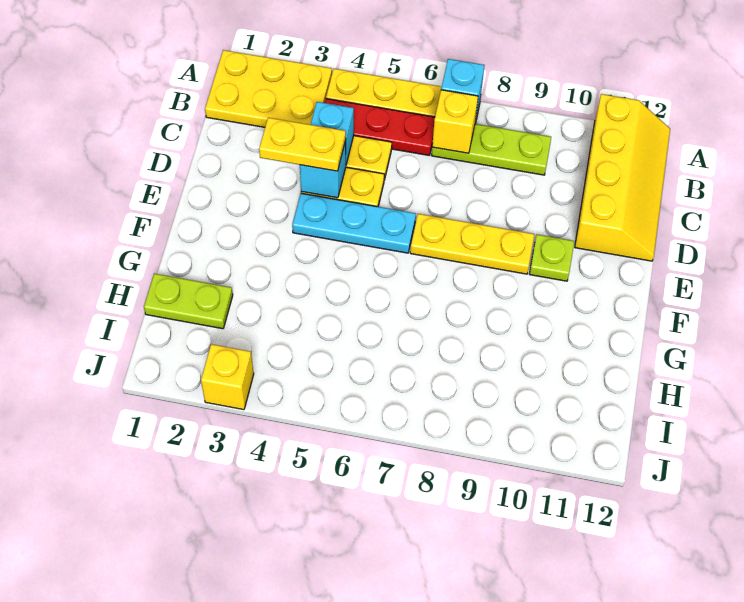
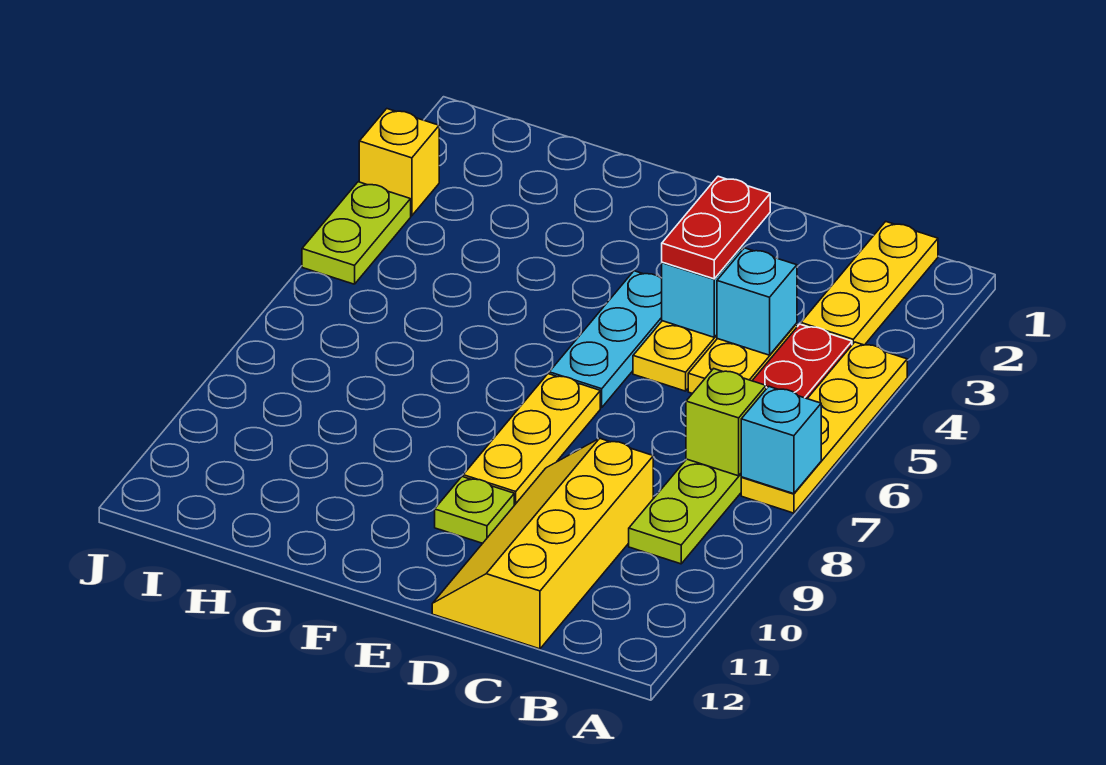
yellow plate A1:B3 level 1 -> yellow plate B1:B3 level 1
yellow slope A11:D12 level 1 top 11 -> yellow slope C9:D12 level 1 top C
yellow brick B7 level 2 -> lime brick B7 level 2
yellow plate D3:D4 level 3 -> red plate D3:D4 level 3
lime plate H1:H2 level 1 -> lime plate J4:J5 level 1

